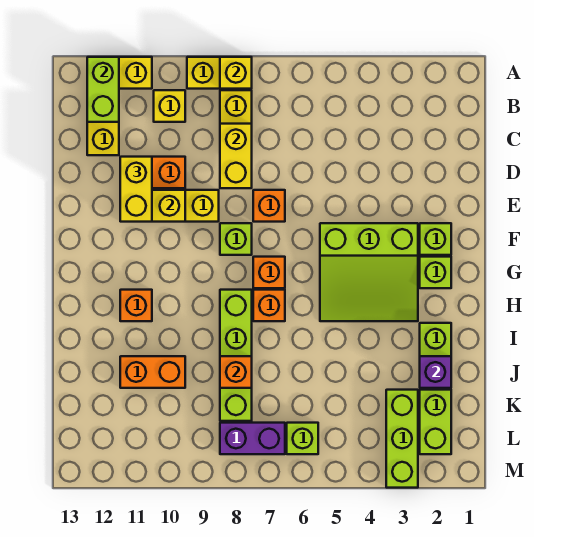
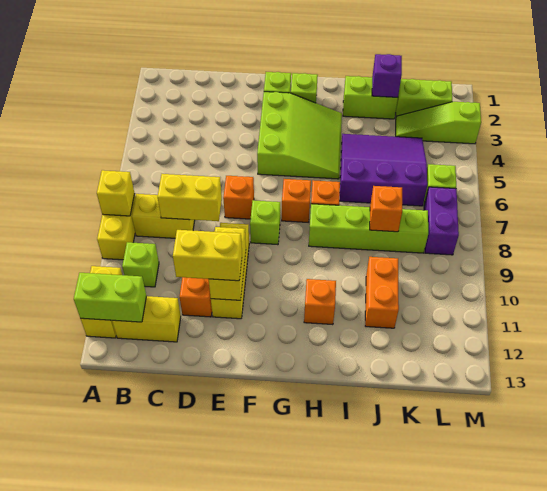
yellow brick B10 level 1 -> lime brick B10 level 1
none -> purple slope I4:K6 level 1 top 6
lime brick K3:M3 level 1 -> lime slope K3:M3 level 1 top M

